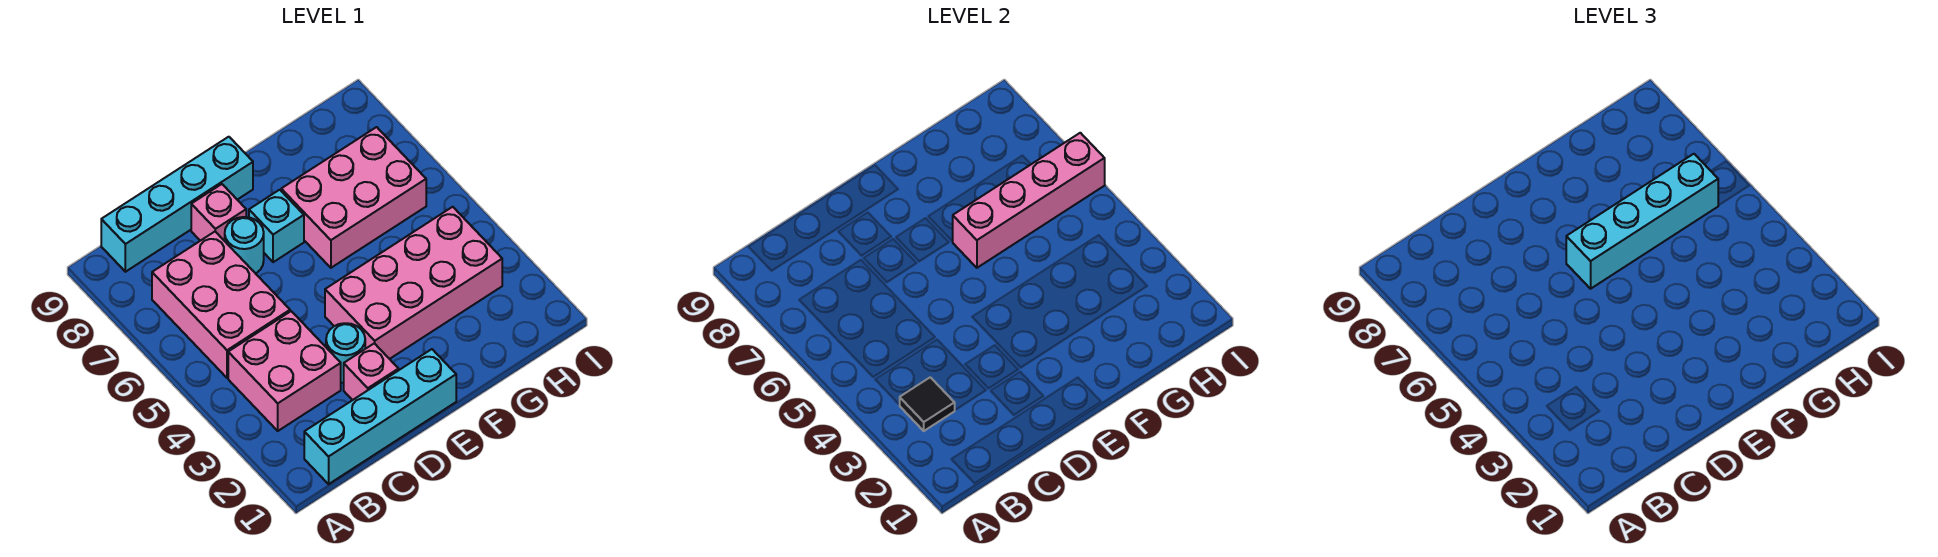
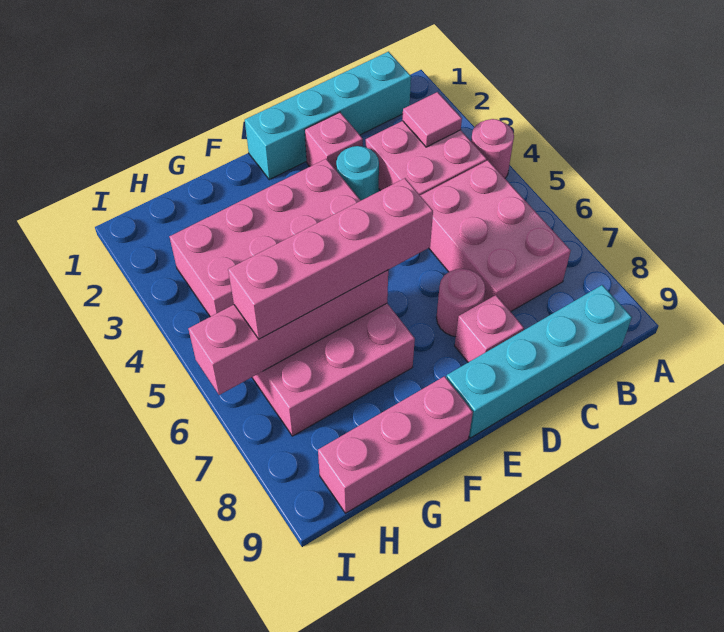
none -> pink round brick A4 level 1
black tile B3 level 2 -> pink tile B3 level 2
cyan round brick D7 level 1 -> pink round brick D7 level 1
cyan brick E6:H6 level 3 -> pink brick E6:H6 level 3
cyan brick E7 level 1 -> none
none -> pink brick F9:H9 level 1

